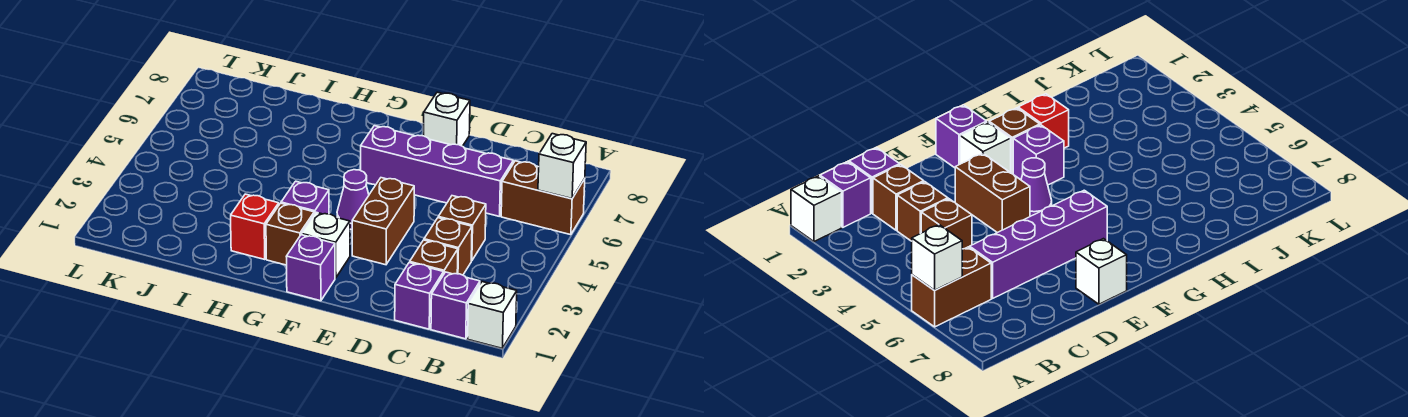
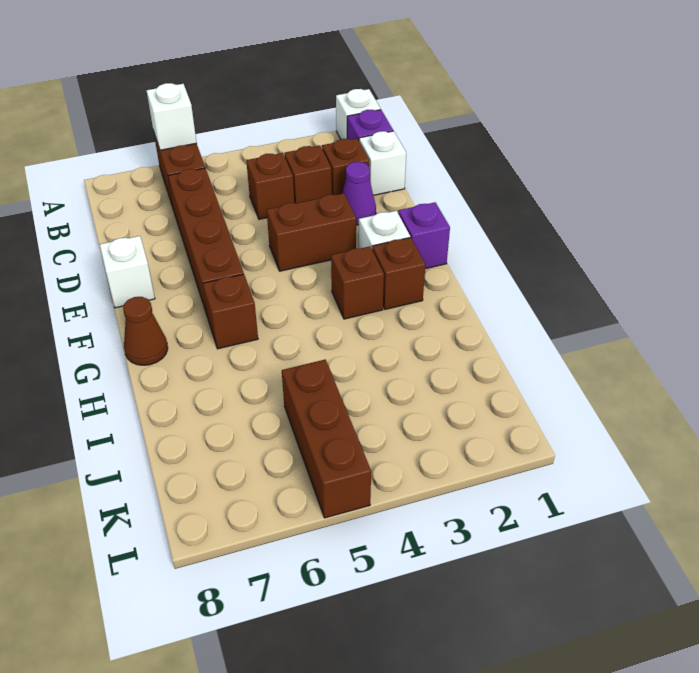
purple brick C1 level 1 -> white brick C1 level 1
purple brick C6:F6 level 1 -> brown brick C6:F6 level 1
purple cone F4 level 1 -> purple cone D2 level 1
purple brick G3 level 1 -> brown brick G3 level 1
none -> brown brick G6 level 1
none -> brown cone G8 level 1
red brick H2 level 1 -> none
none -> brown brick J5:L5 level 1

